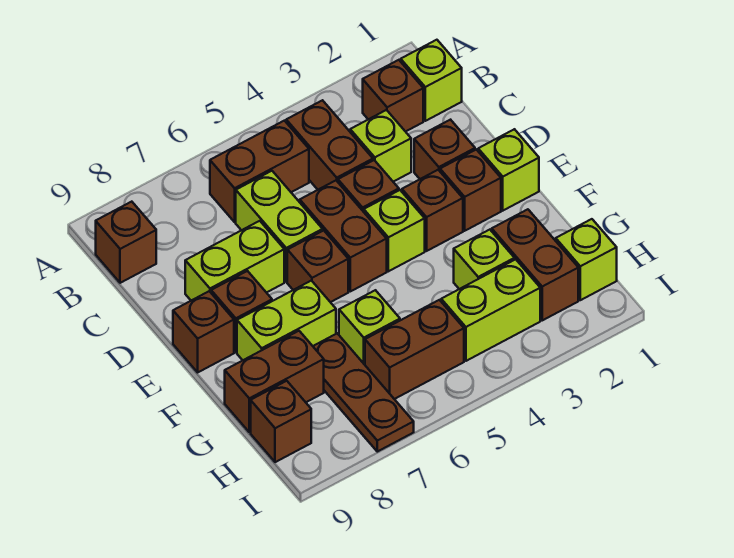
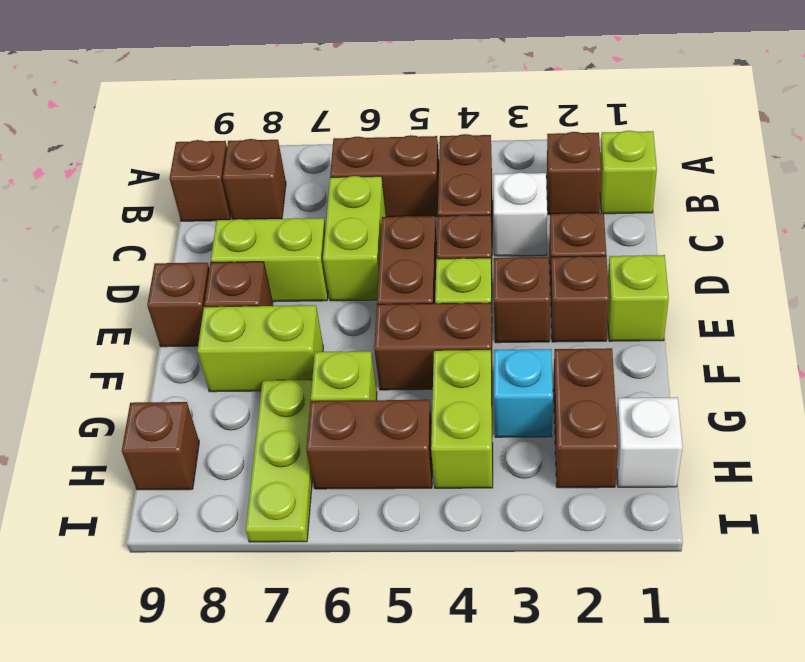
lime brick C3 level 1 -> white brick C3 level 1
brown brick E6 level 1 -> brown brick B8 level 1
lime brick G3 level 1 -> cyan brick G3 level 1
brown plate G7:I7 level 1 -> lime plate G7:I7 level 1
brown brick G8:G9 level 1 -> brown brick F4:F5 level 1
lime brick H1 level 1 -> white brick H1 level 1
lime brick H3:H4 level 1 -> lime brick G4:H4 level 1

